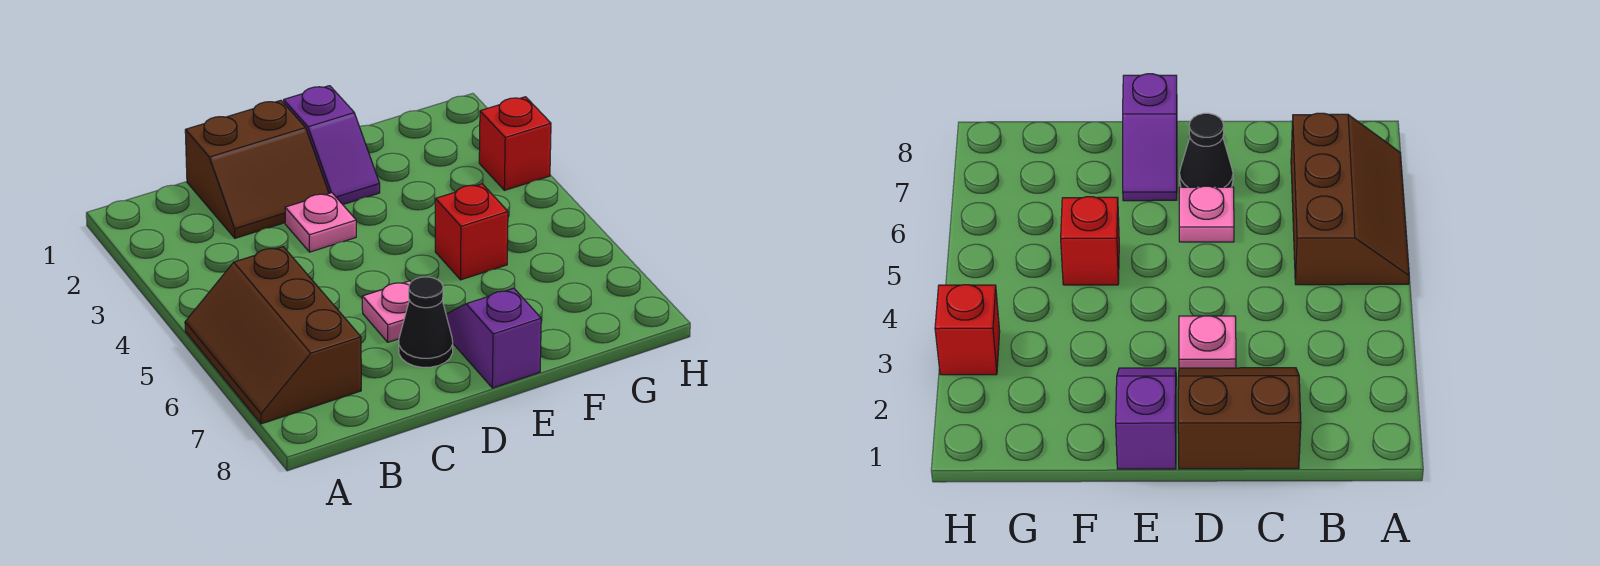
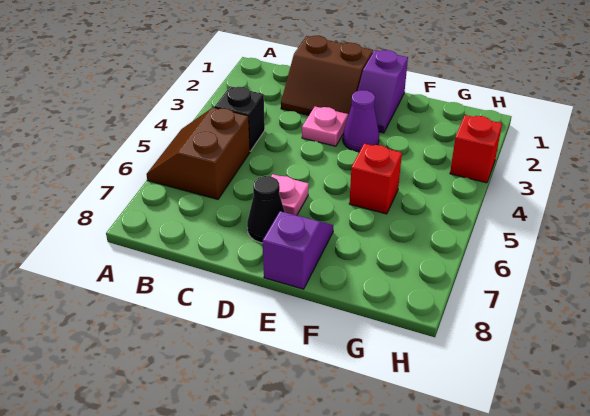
brown slope A5:B7 level 1 top B -> brown slope A5:B6 level 1 top B
none -> black brick B4 level 1
none -> purple cone E3 level 1

